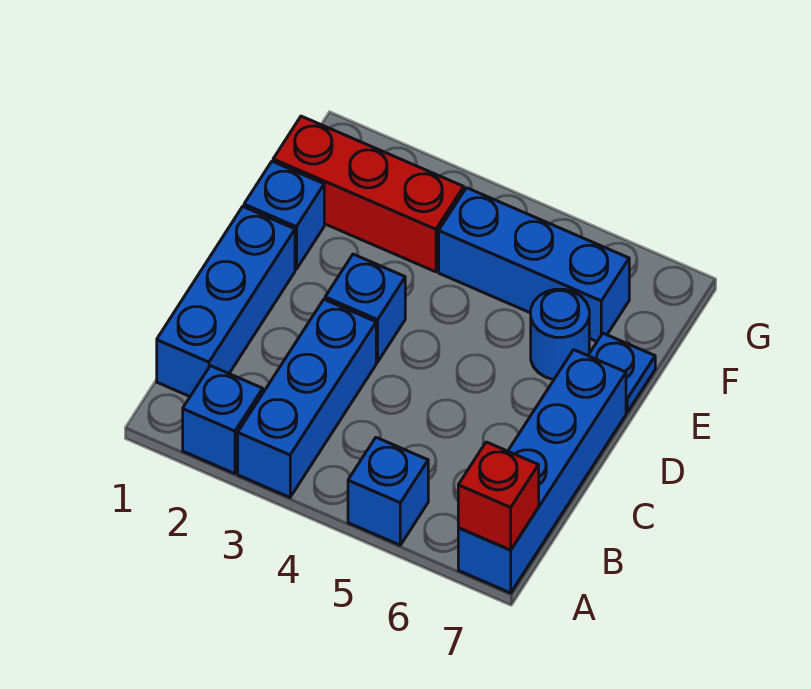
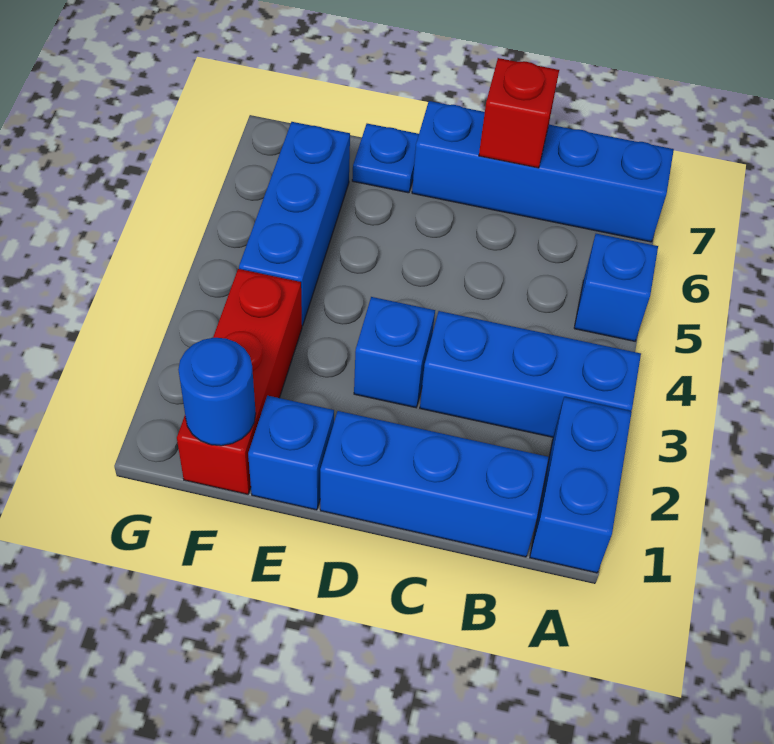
blue brick A2 level 1 -> blue brick A1:A2 level 1
red brick A7 level 2 -> red brick C7 level 2
blue round brick E6 level 1 -> blue round brick F1 level 2

